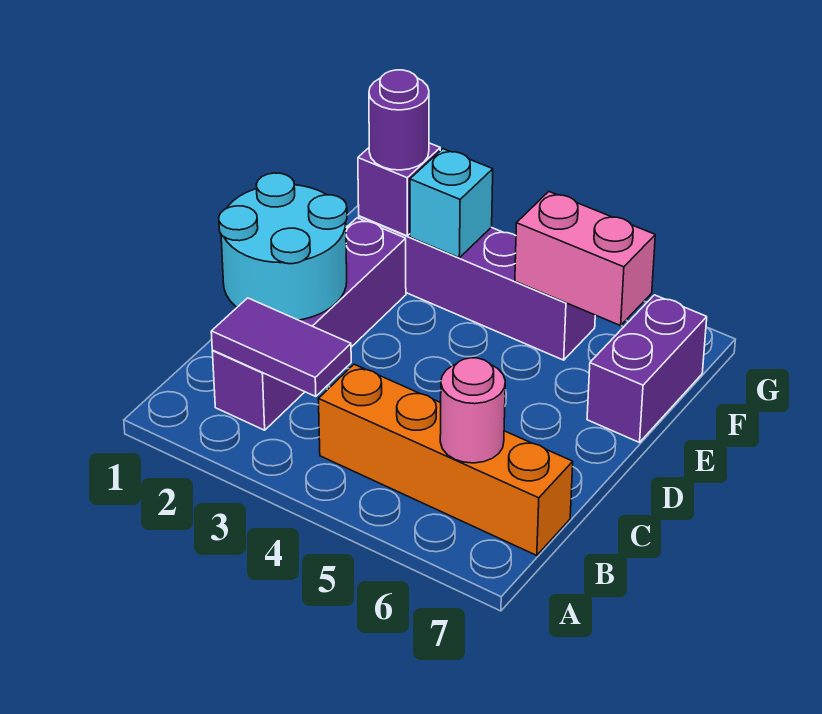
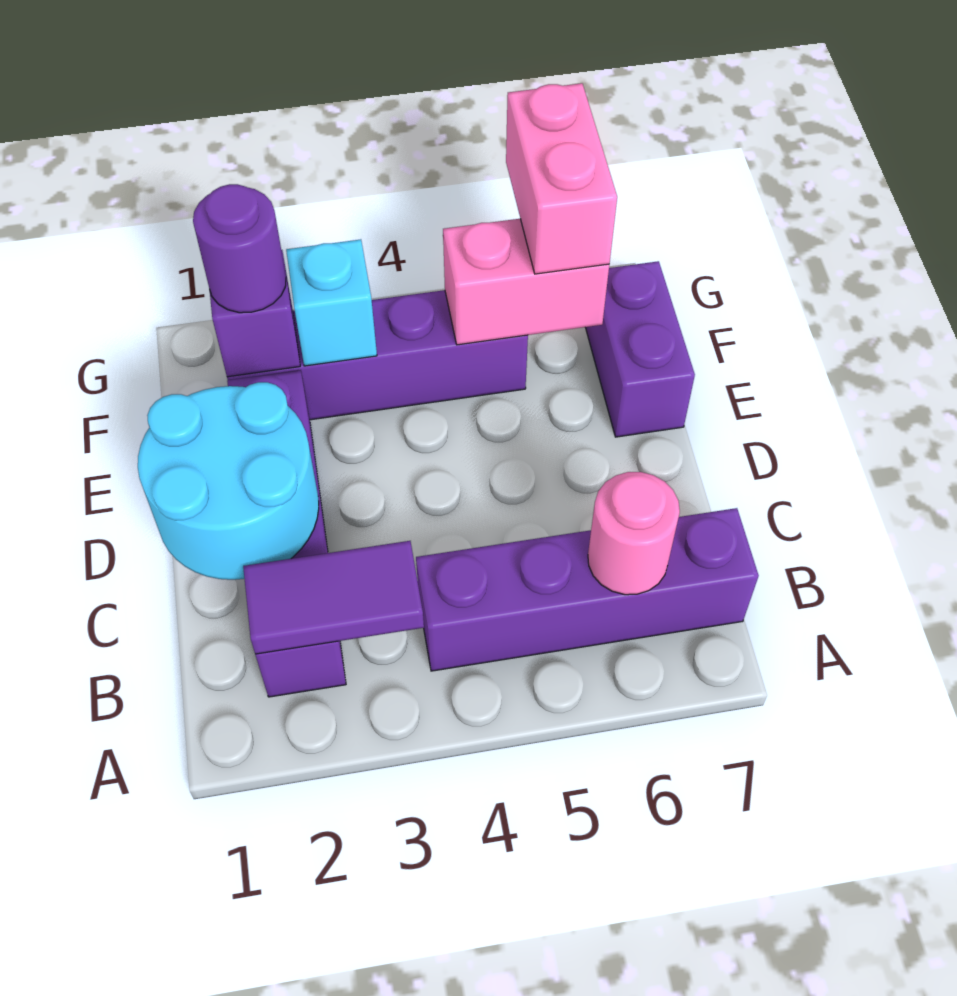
orange brick B4:B7 level 1 -> purple brick B4:B7 level 1
none -> pink brick F6:G6 level 3

